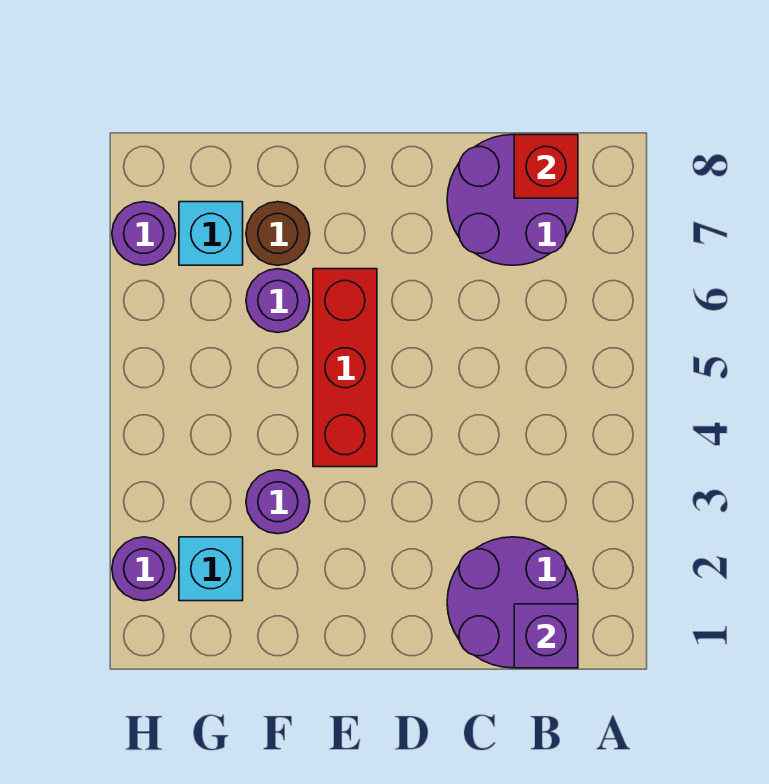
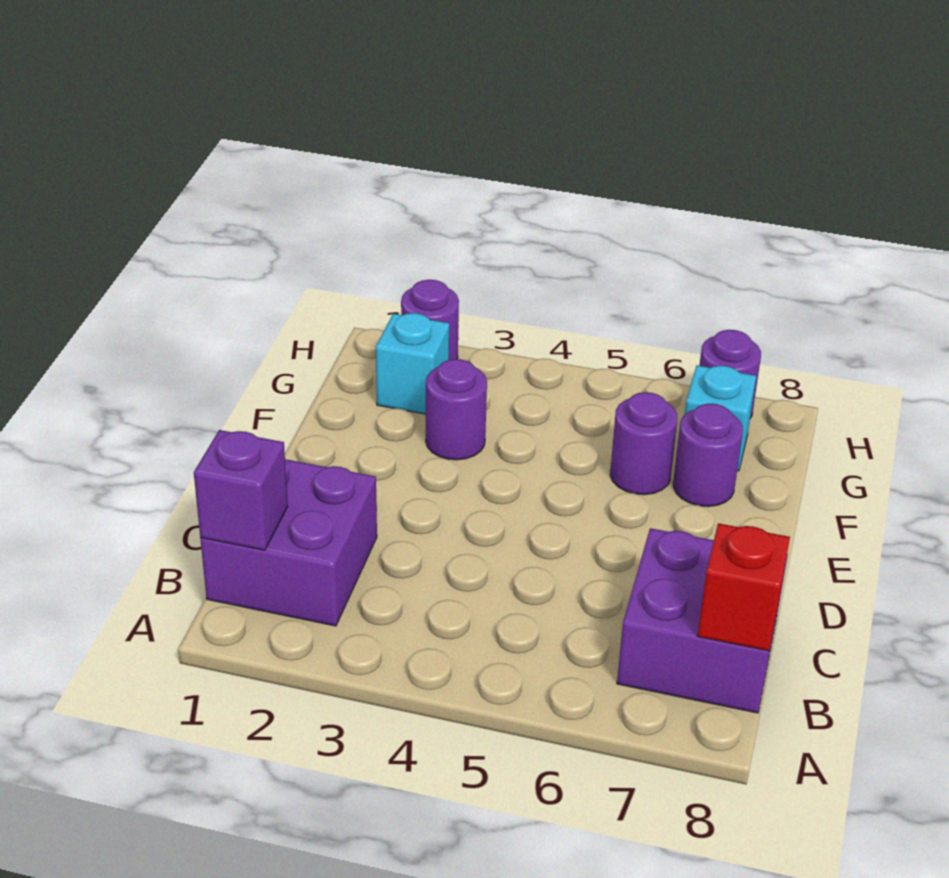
purple round brick B1:C2 level 1 -> purple brick B1:C2 level 1
purple round brick B7:C8 level 1 -> purple brick B7:C8 level 1
red brick E4:E6 level 1 -> none
brown round brick F7 level 1 -> purple round brick F7 level 1

